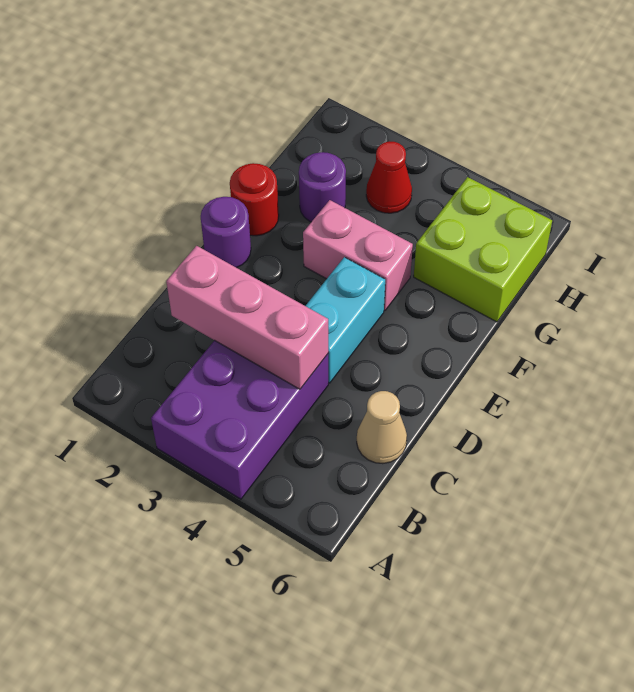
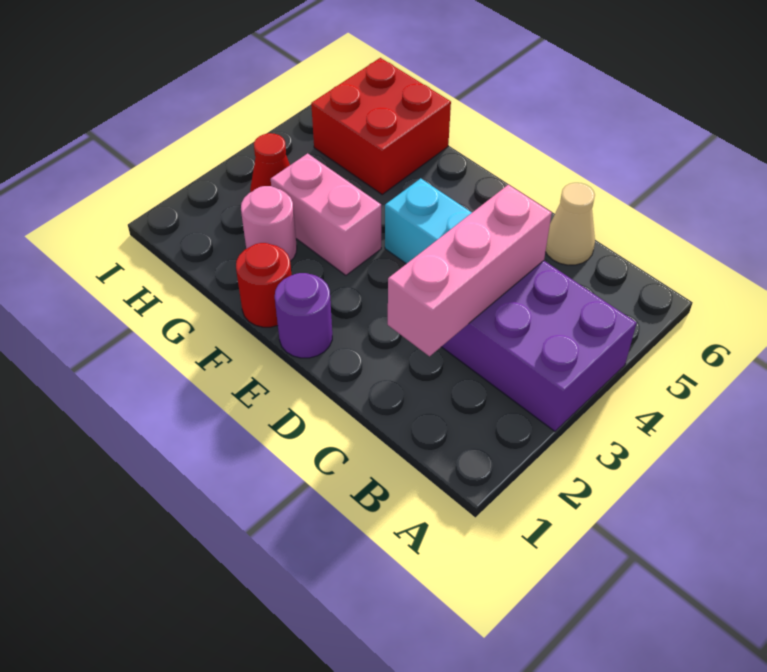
pink brick F3:F4 level 1 -> pink brick F3:G3 level 1
purple round brick G2 level 1 -> pink round brick G2 level 1
lime brick G5:H6 level 1 -> red brick G5:H6 level 1

